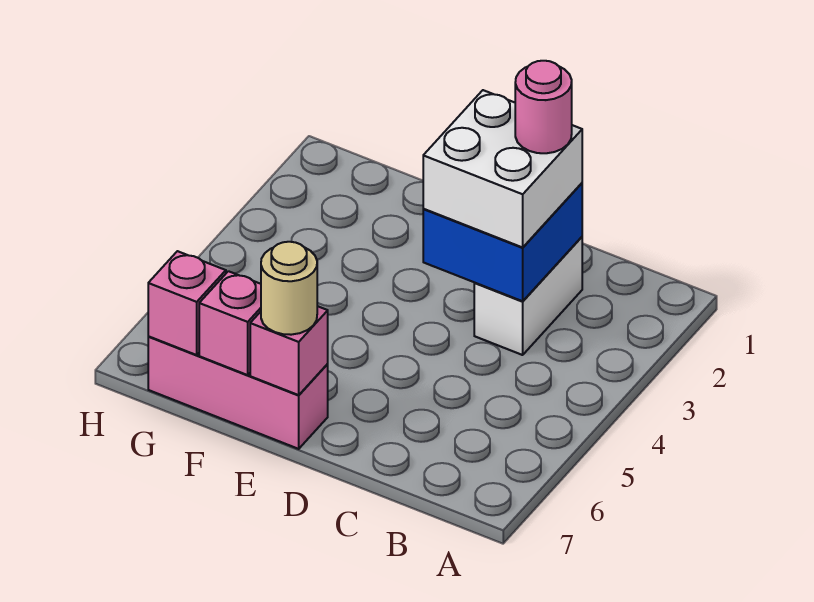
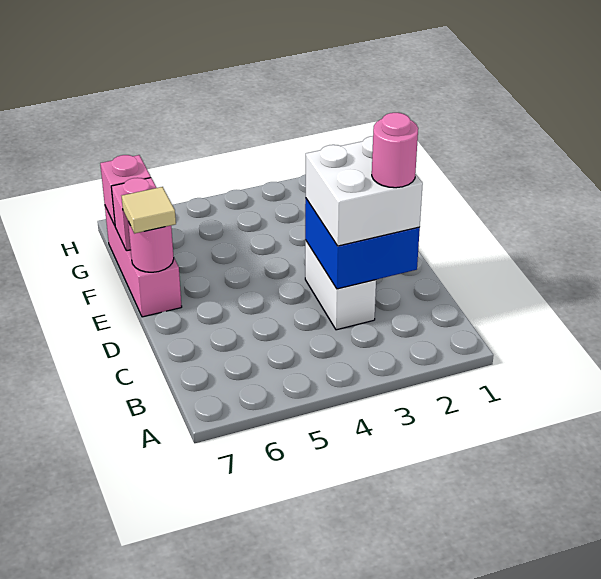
white brick C2:C3 level 1 -> white brick C3:D3 level 1
pink brick E7 level 2 -> pink round brick E7 level 2
tan round brick E7 level 3 -> tan tile E7 level 3

